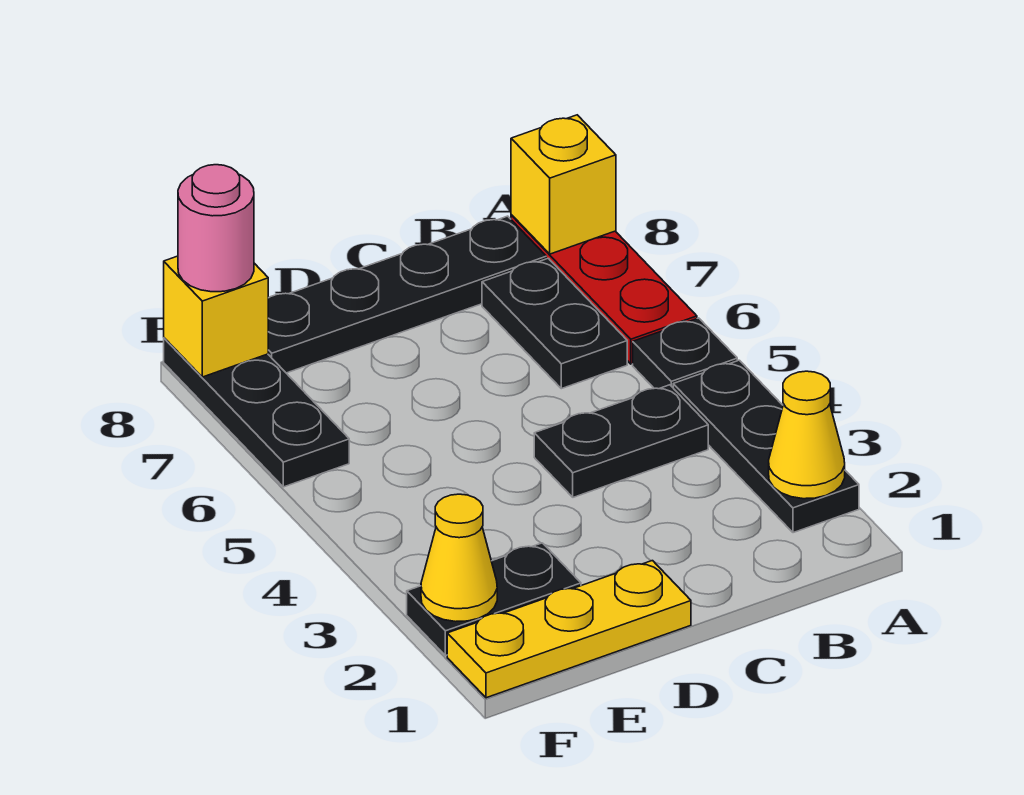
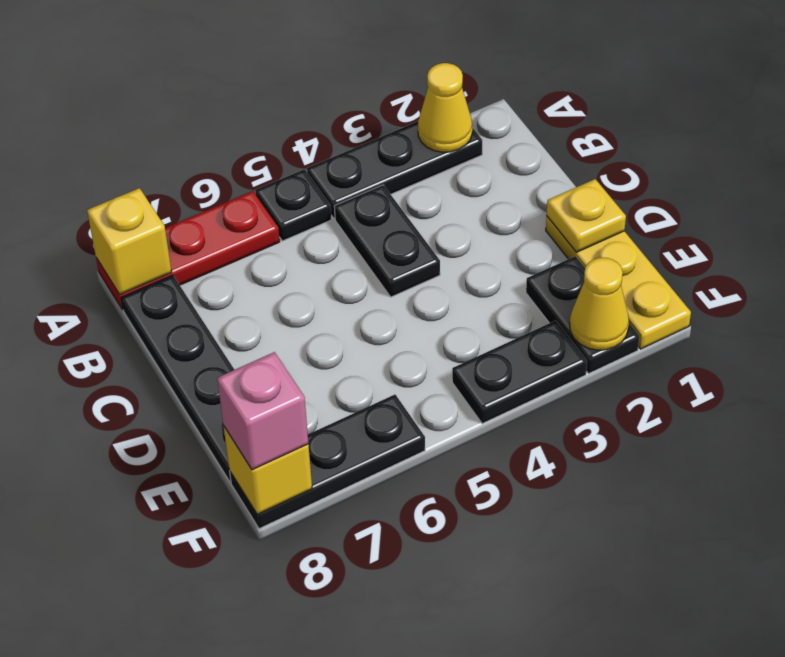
black plate B6:B7 level 1 -> black plate F3:F4 level 1
none -> yellow plate D1 level 2
pink round brick F8 level 3 -> pink brick F8 level 3

